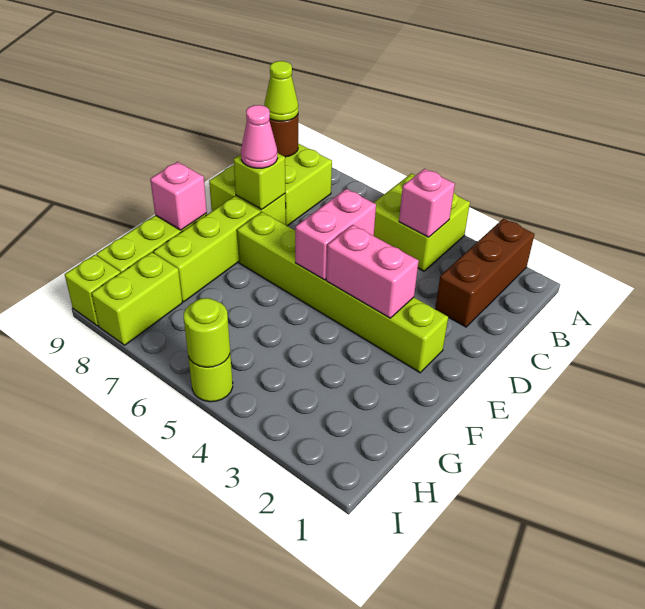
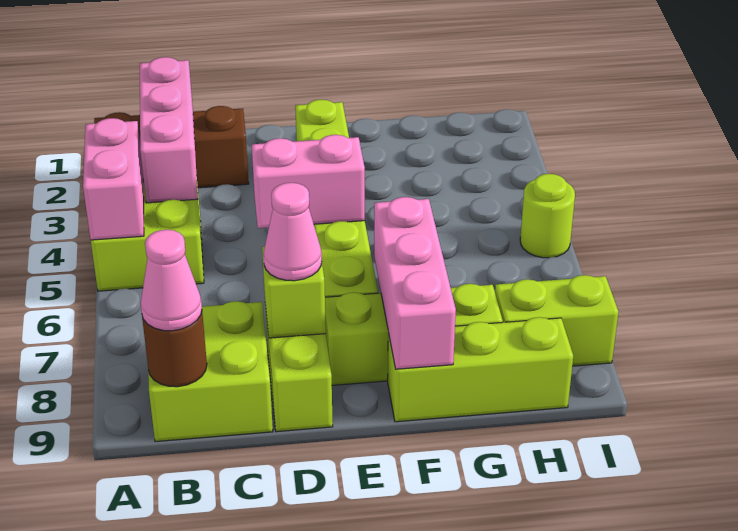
pink brick B4 level 2 -> pink brick B2:B4 level 2
lime cone B9 level 3 -> pink cone B9 level 3
pink brick E3:E4 level 2 -> pink brick A4:A5 level 2
pink brick F9 level 2 -> pink brick F7:F9 level 2
lime round brick I5 level 2 -> none
lime brick I9 level 1 -> none

